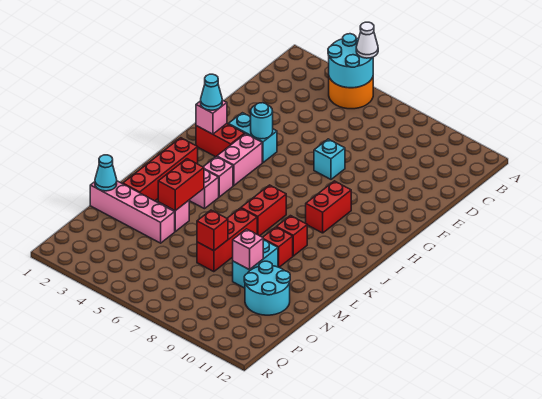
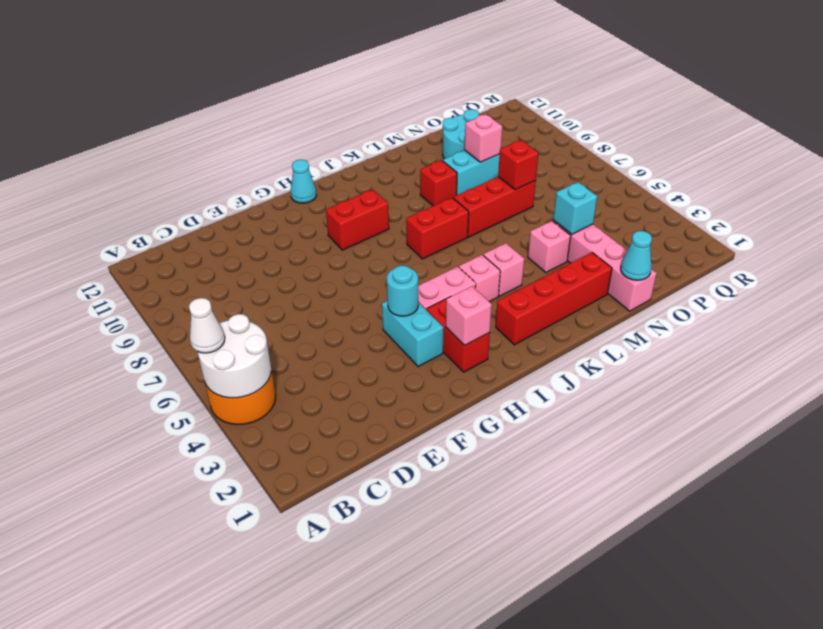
cyan round brick A4:B5 level 2 -> white round brick A4:B5 level 2
cyan brick F7 level 1 -> cyan brick N4 level 2
cyan cone H2 level 3 -> cyan cone H12 level 1
red brick K9 level 1 -> none
red brick L4:M4 level 2 -> none

